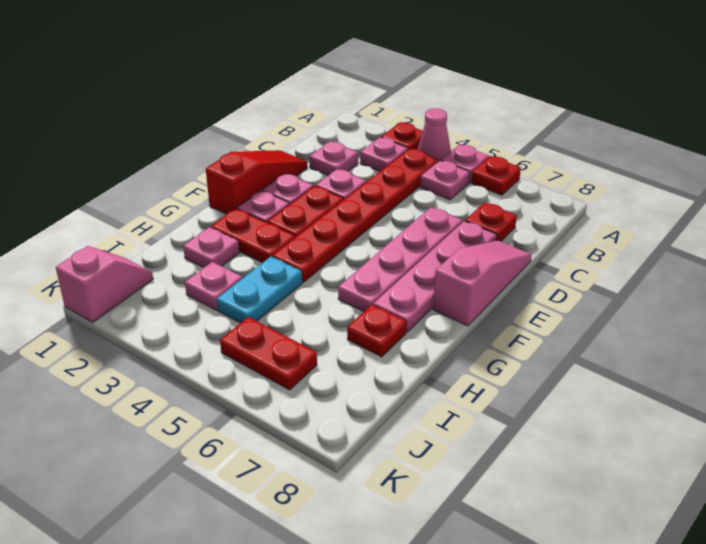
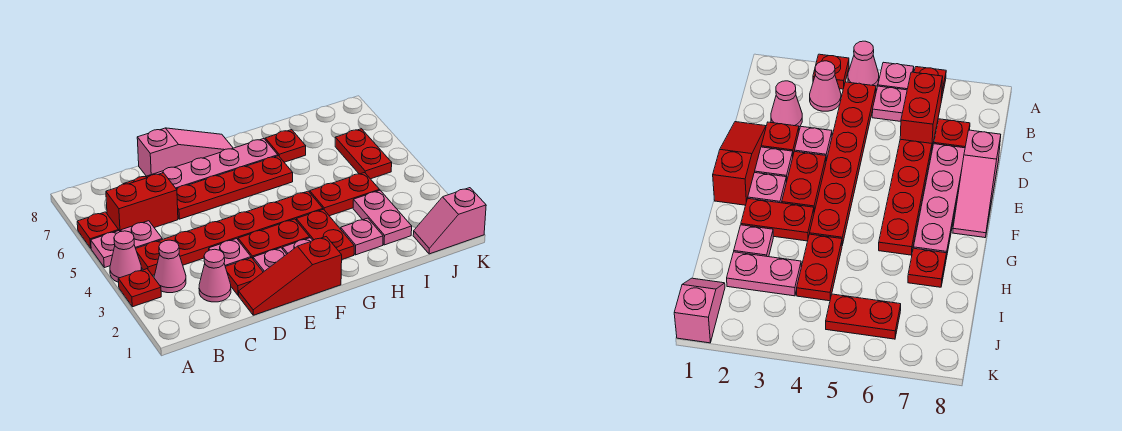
pink plate B3 level 1 -> pink cone B3 level 1
none -> red brick B6:C6 level 1
pink plate C2 level 1 -> pink cone C2 level 1
none -> red plate D2 level 1
pink plate D6:G6 level 1 -> red plate D6:G6 level 1
pink slope D8:F8 level 1 top F -> pink slope D8:F8 level 1 top D
cyan plate H4:I4 level 1 -> red plate H4:I4 level 1
pink plate I3 level 1 -> pink plate I2:I3 level 1

